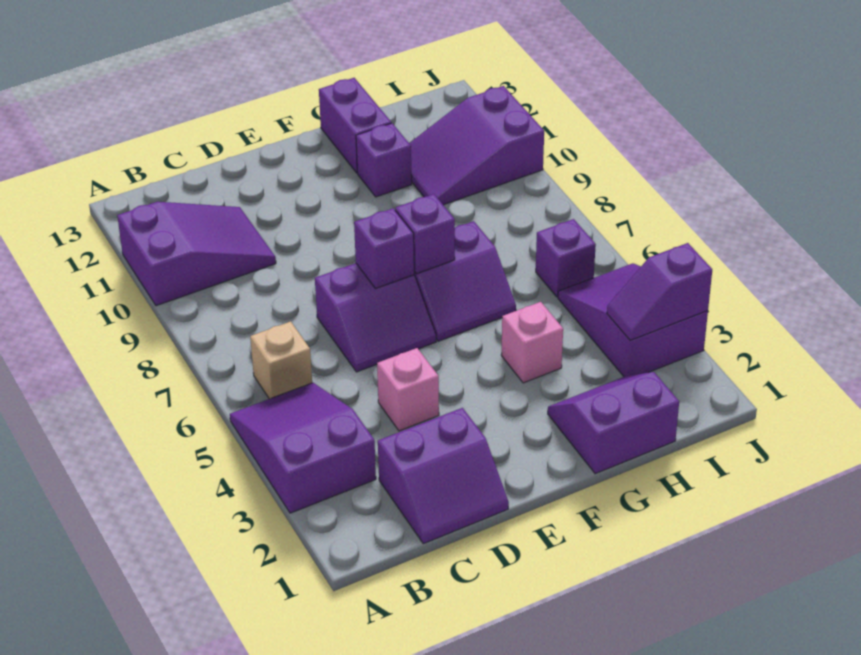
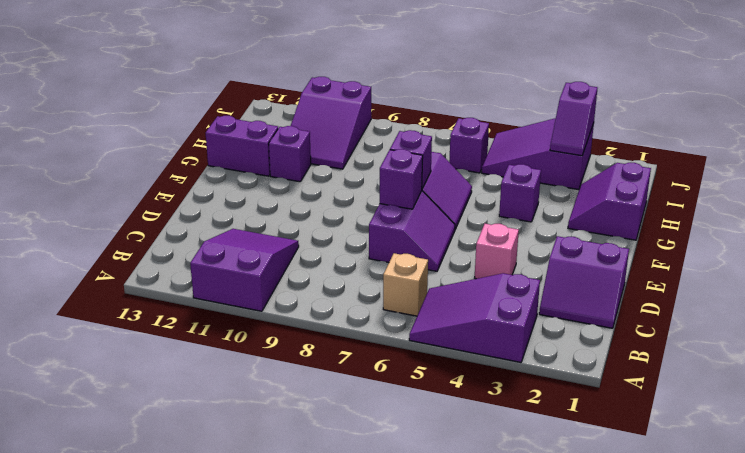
purple slope C1:D2 level 1 top 2 -> purple slope C1:D2 level 1 top D
pink brick G4 level 1 -> purple brick G4 level 1

